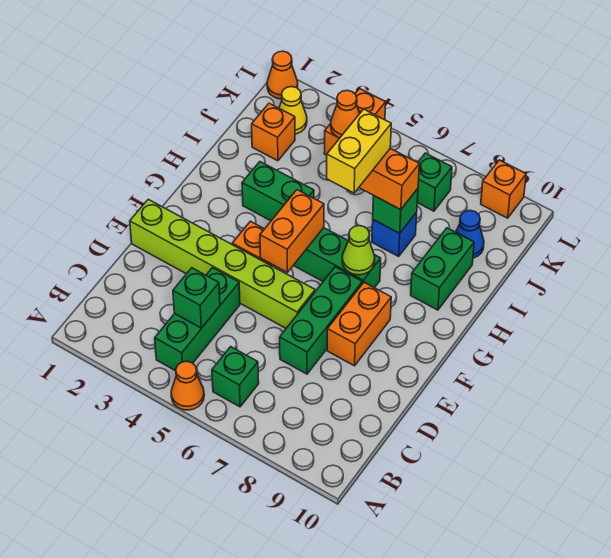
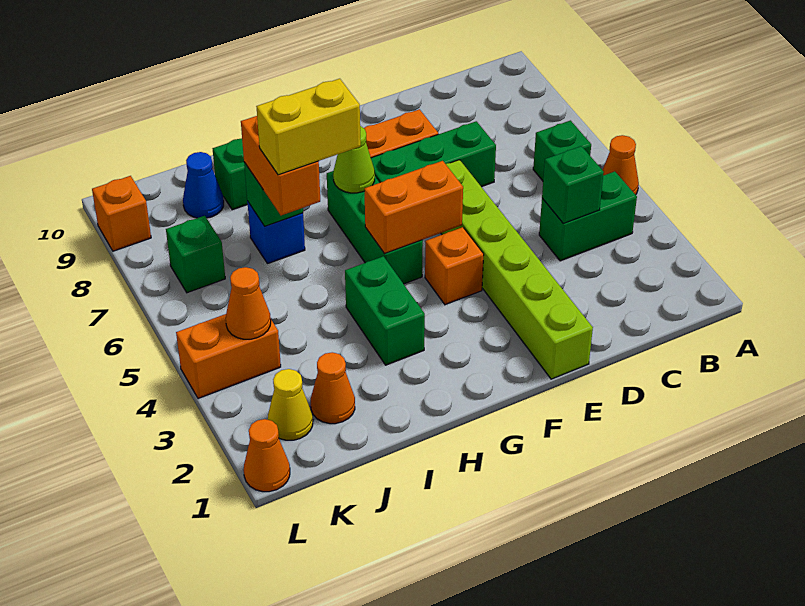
green brick B4:D4 level 1 -> green brick B4:C4 level 1
orange brick J2 level 1 -> orange cone J2 level 1

